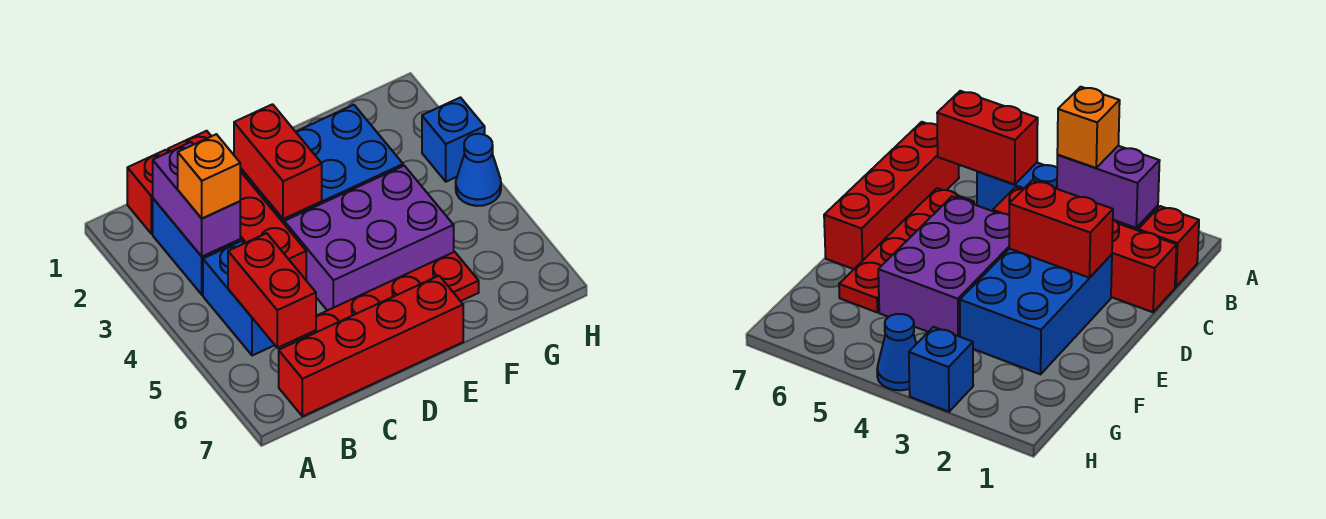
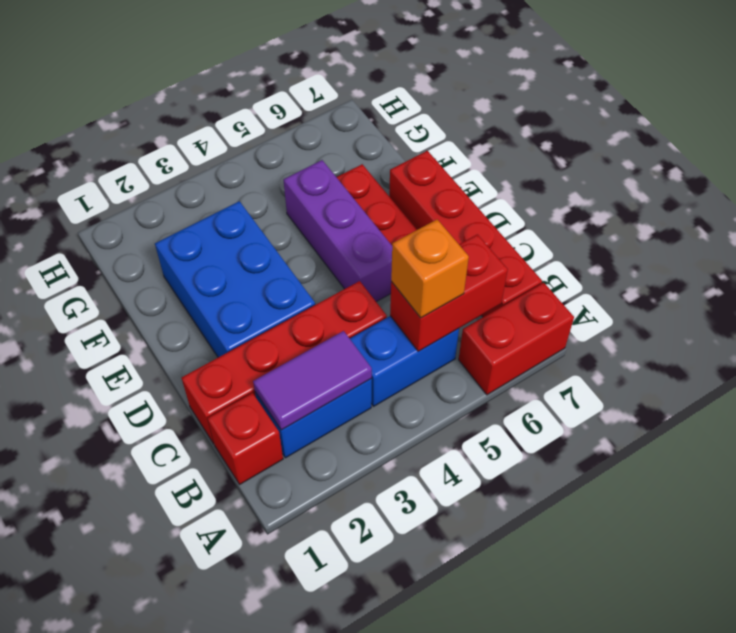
purple brick B2:B3 level 2 -> purple tile B2:B3 level 2
orange brick B3 level 3 -> orange brick B5 level 3
red brick D2:D3 level 2 -> red brick A6:A7 level 1
purple brick D4:F5 level 1 -> purple brick D5:F5 level 1
blue brick H3 level 1 -> none
blue cone H4 level 1 -> none

